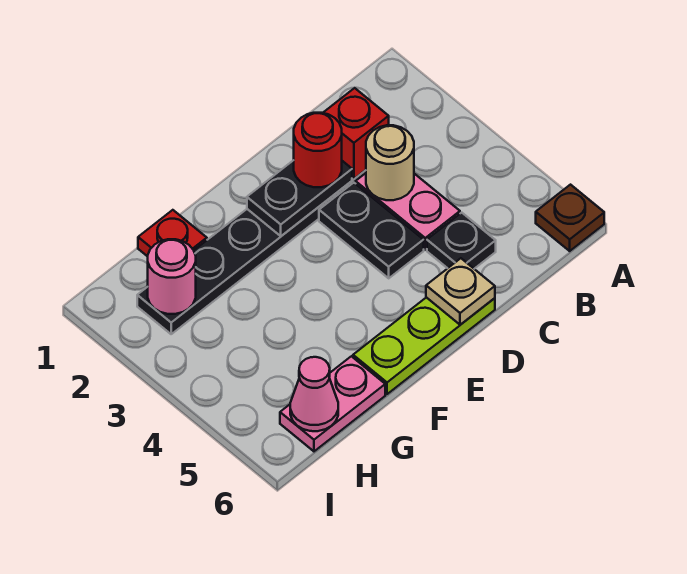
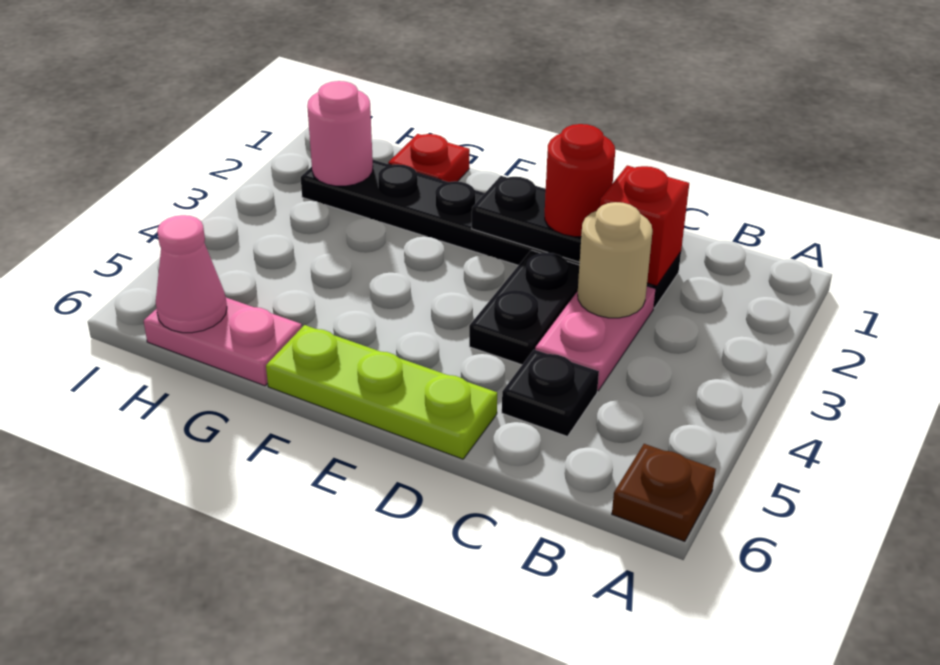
tan plate D6 level 2 -> none

